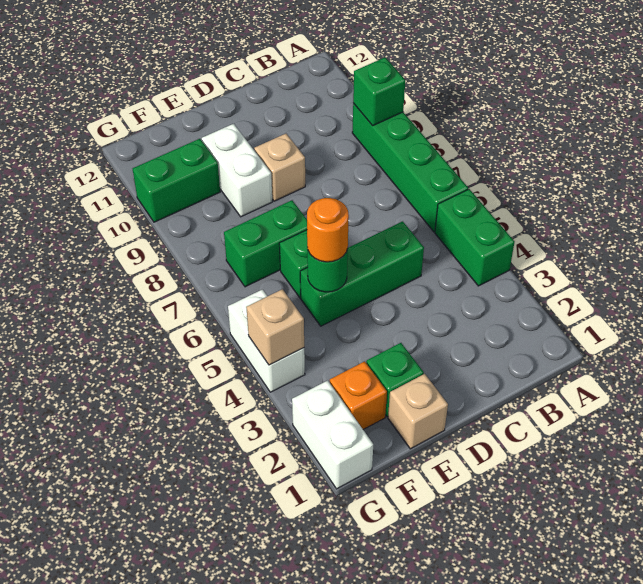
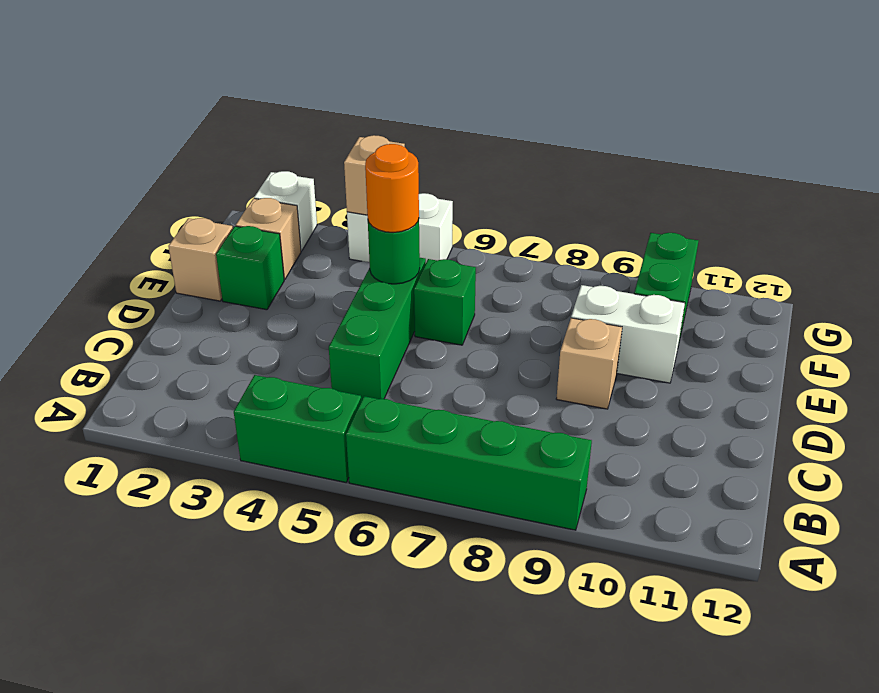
green brick A9 level 2 -> none
green brick E7:F7 level 1 -> none
orange brick F2 level 1 -> tan brick F2 level 1
white brick G1:G2 level 1 -> white brick G2 level 1

